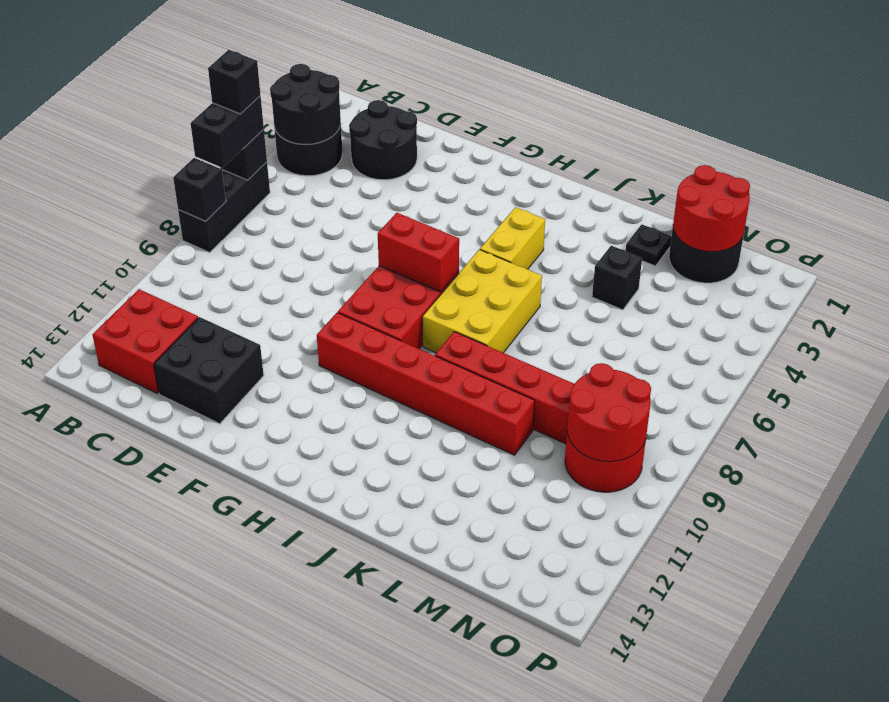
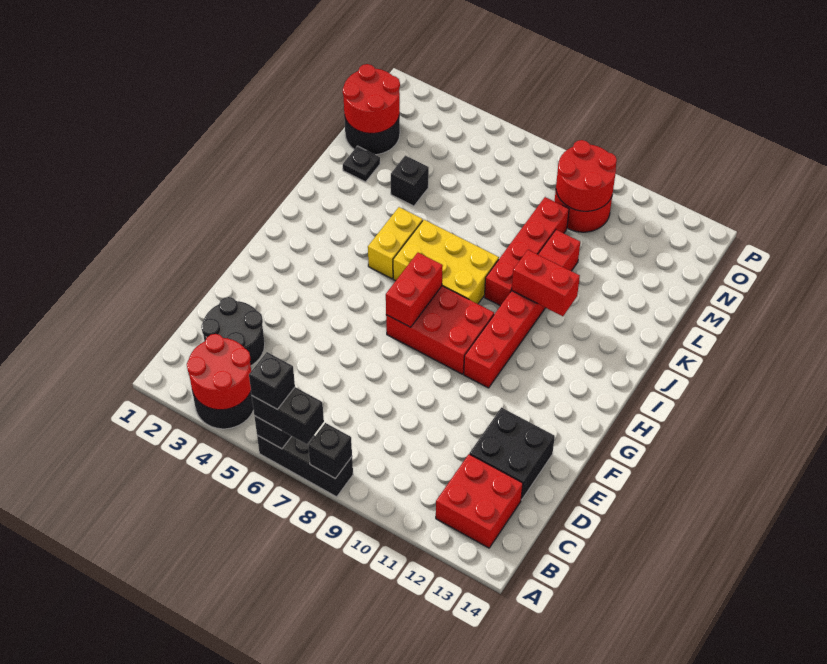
black round brick A3:B4 level 2 -> red round brick A3:B4 level 2
yellow brick I4:I5 level 1 -> yellow brick I5:J5 level 1
none -> red brick J10:J11 level 2

